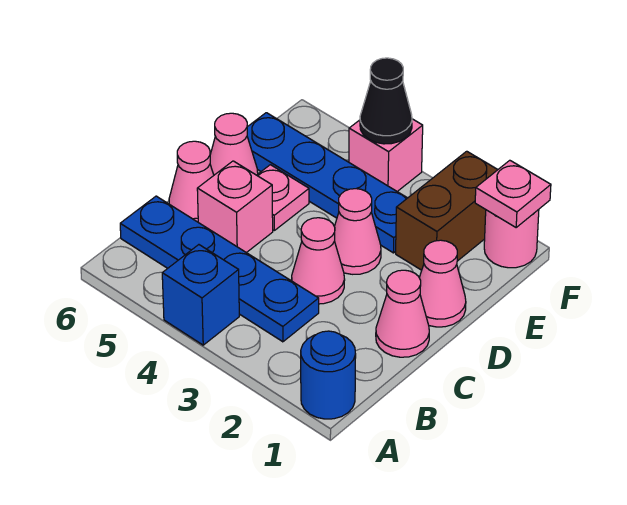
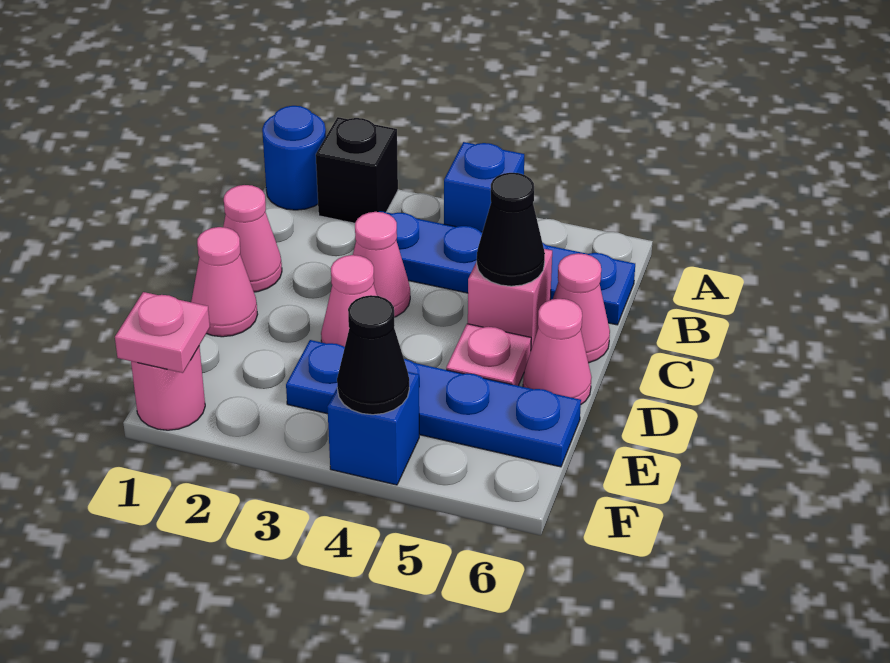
none -> black brick A2 level 1
none -> black cone C5 level 2
brown brick E2:F2 level 1 -> none
pink brick F4 level 1 -> blue brick F4 level 1

